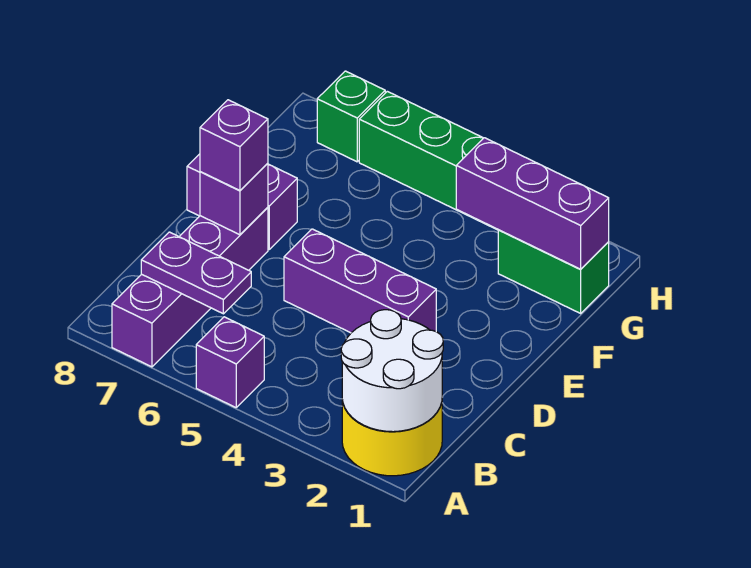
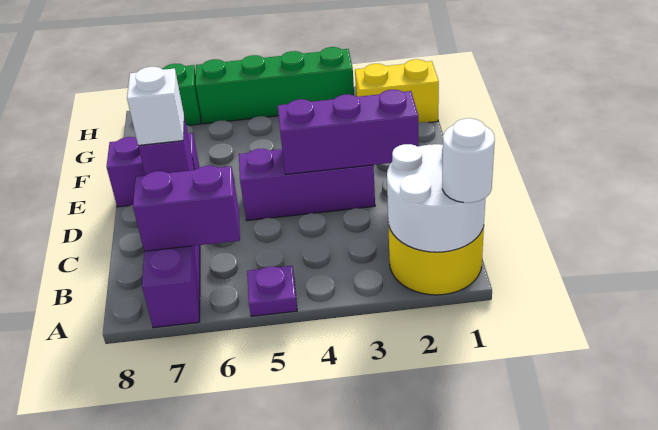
none -> white round brick A1 level 3
purple brick A5 level 1 -> purple plate A5 level 1
purple plate B6:B7 level 2 -> purple brick B6:B7 level 2
purple brick D7 level 3 -> white brick D7 level 3
green brick G1:G2 level 1 -> yellow brick G1:G2 level 1
purple brick G1:G3 level 2 -> purple brick D2:D4 level 2

